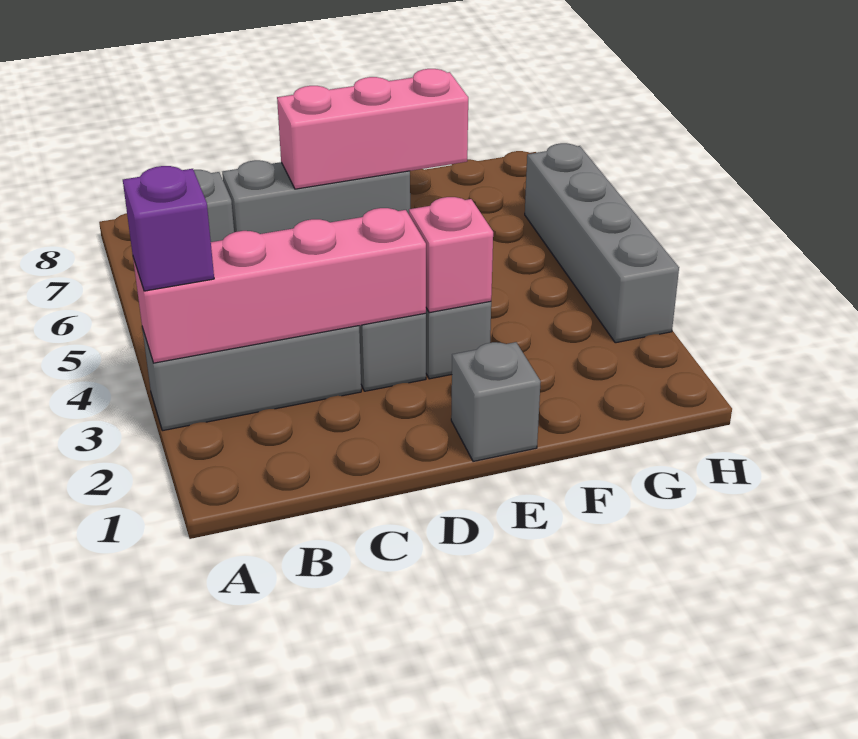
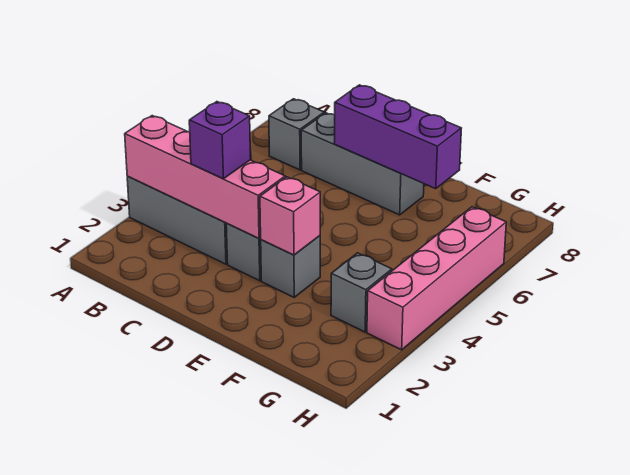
purple brick A3 level 3 -> purple brick C3 level 3
pink brick D7:F7 level 2 -> purple brick D7:F7 level 2
grey brick E1 level 1 -> grey brick G3 level 1
grey brick H3:H6 level 1 -> pink brick H3:H6 level 1

